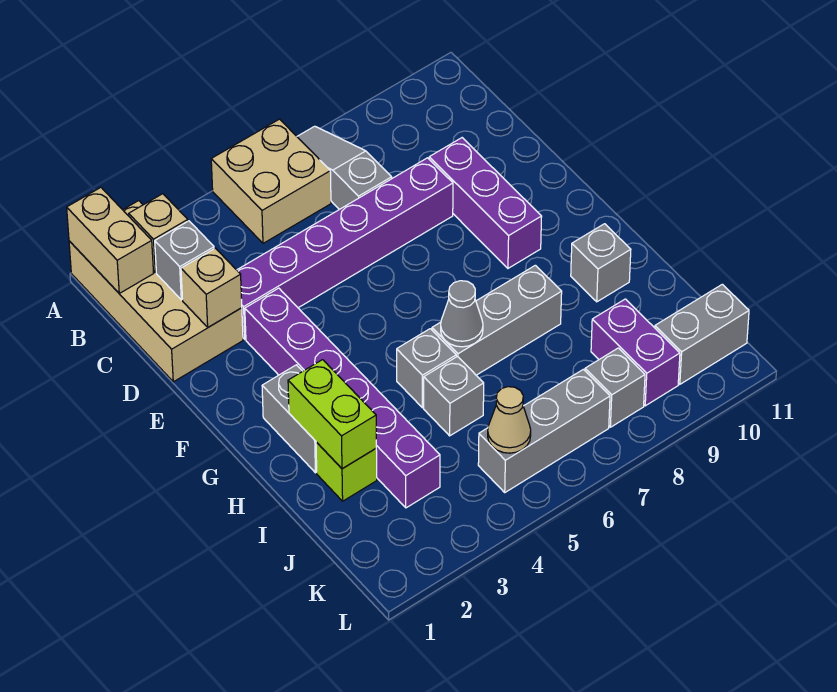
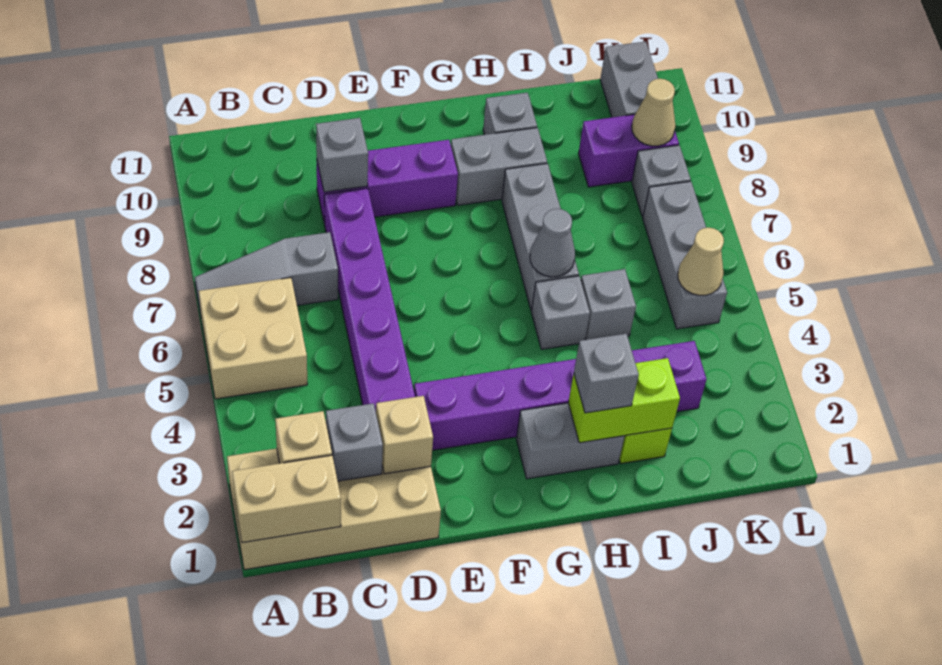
none -> grey brick D9 level 2
none -> grey brick G9:H9 level 1
none -> grey brick H2 level 3
none -> tan cone K9 level 2

